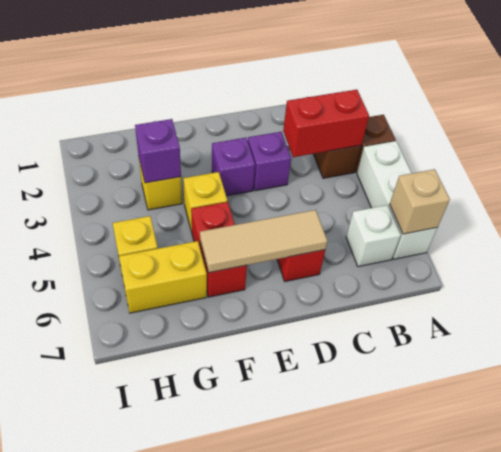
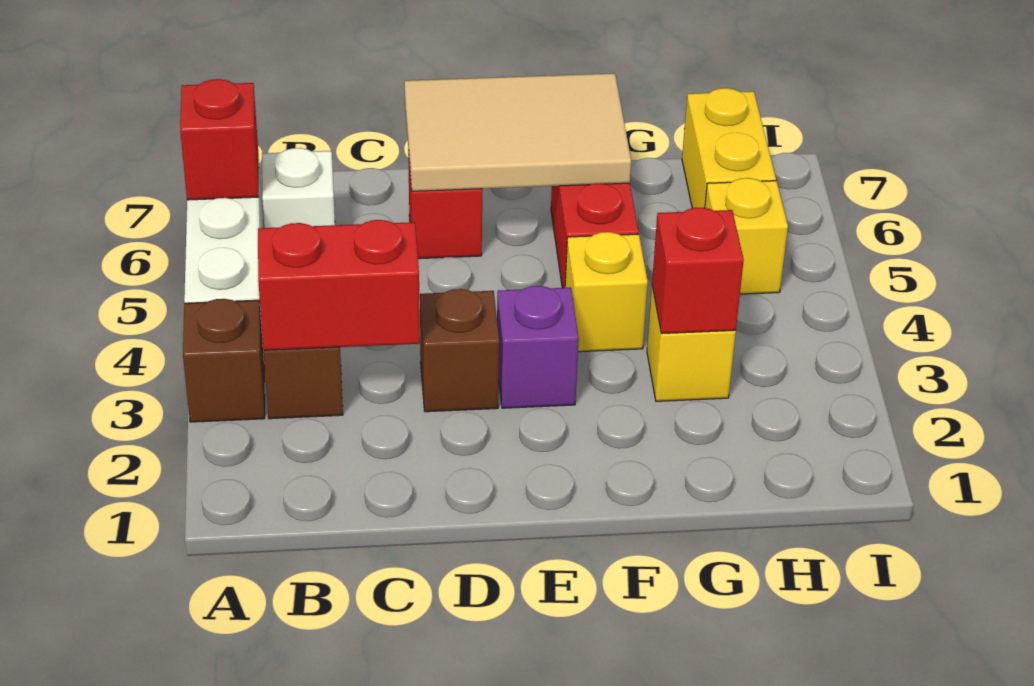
tan brick A6 level 2 -> red brick A6 level 2
purple brick D3 level 1 -> brown brick D3 level 1
tan tile D6:F6 level 2 -> tan tile D6:F7 level 2
purple brick G3 level 2 -> red brick G3 level 2
yellow brick G6:H6 level 1 -> yellow brick H6:H7 level 1

